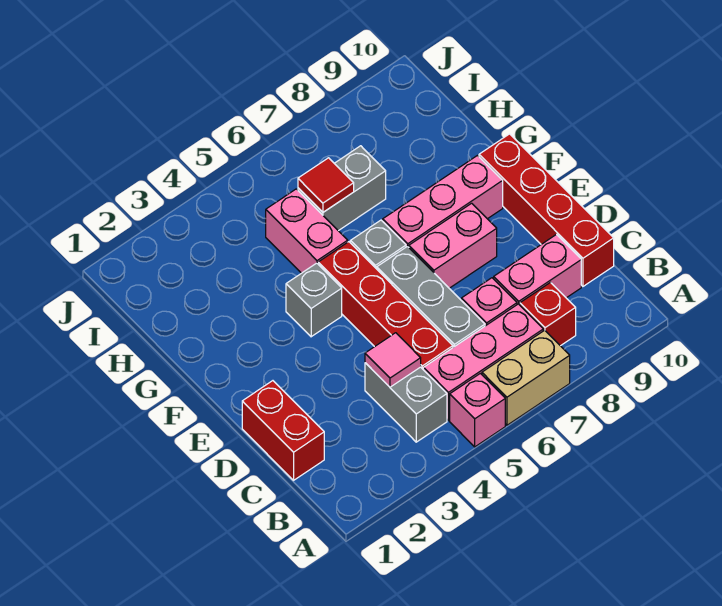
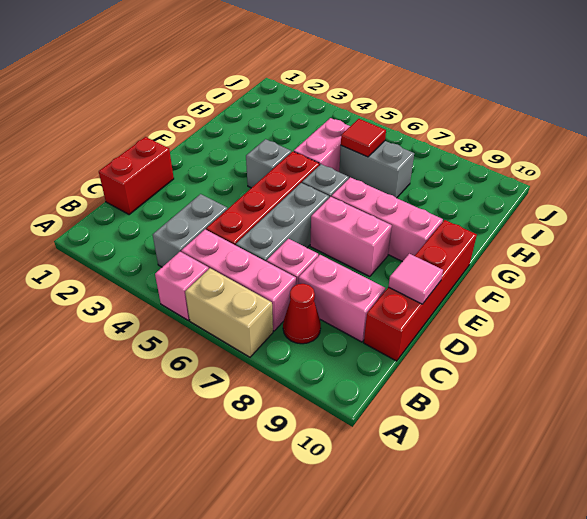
red brick B8 level 1 -> red cone B8 level 1
pink tile C4 level 2 -> pink tile D10 level 2

